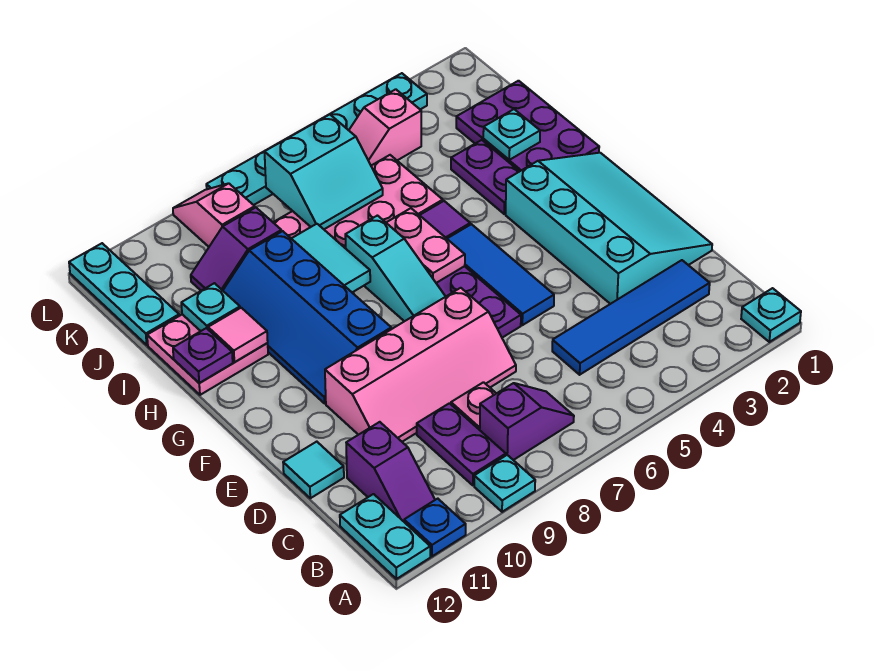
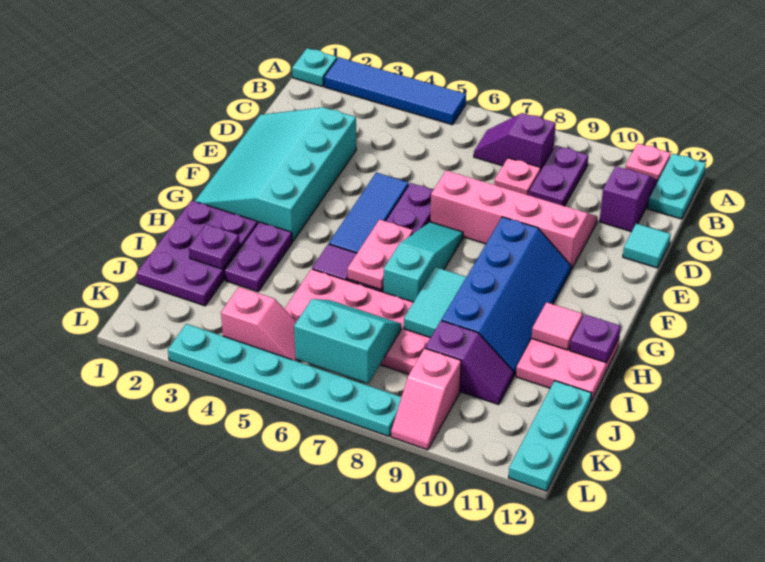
cyan plate A9 level 1 -> none
blue plate A11 level 1 -> pink plate A11 level 1
blue tile C2:C5 level 1 -> blue tile A2:A5 level 1
cyan plate I2 level 2 -> purple plate I2 level 2
cyan plate I11 level 2 -> none

